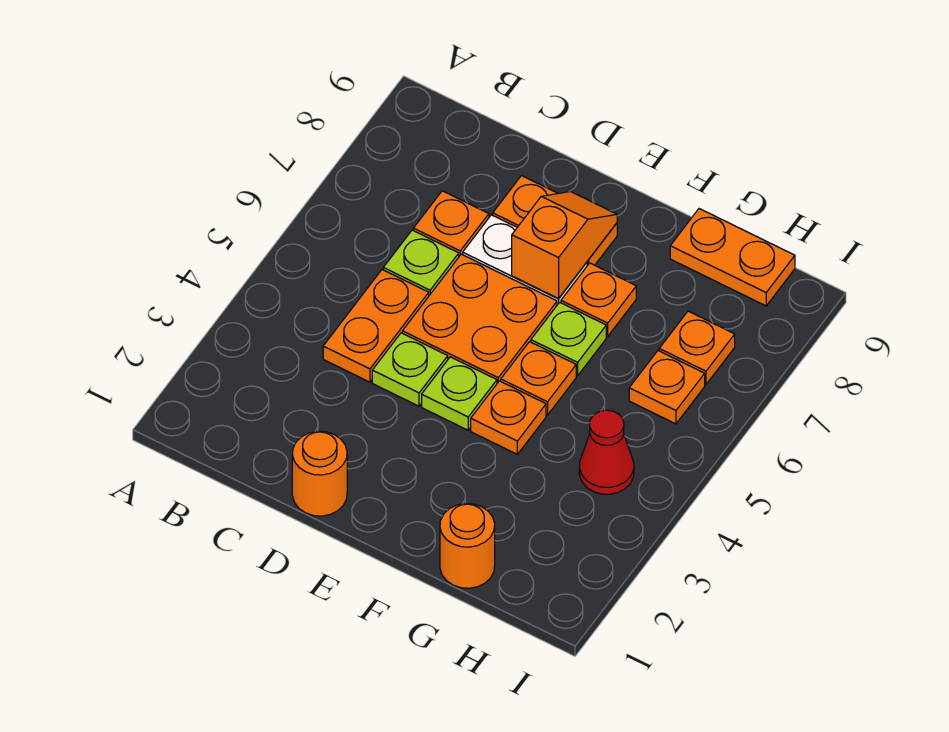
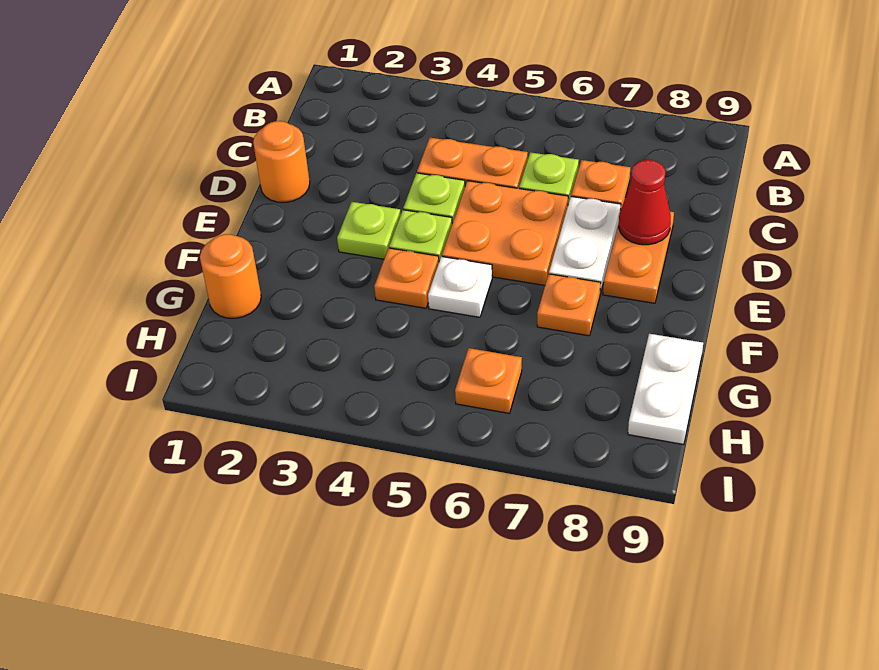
orange slope E7:E8 level 2 top 7 -> none
orange plate F5 level 1 -> white plate F5 level 1
lime plate F6 level 1 -> lime plate E3 level 1
orange plate G9:H9 level 1 -> white plate G9:H9 level 1
red cone H4 level 1 -> red cone D8 level 2
orange plate H7 level 1 -> none

